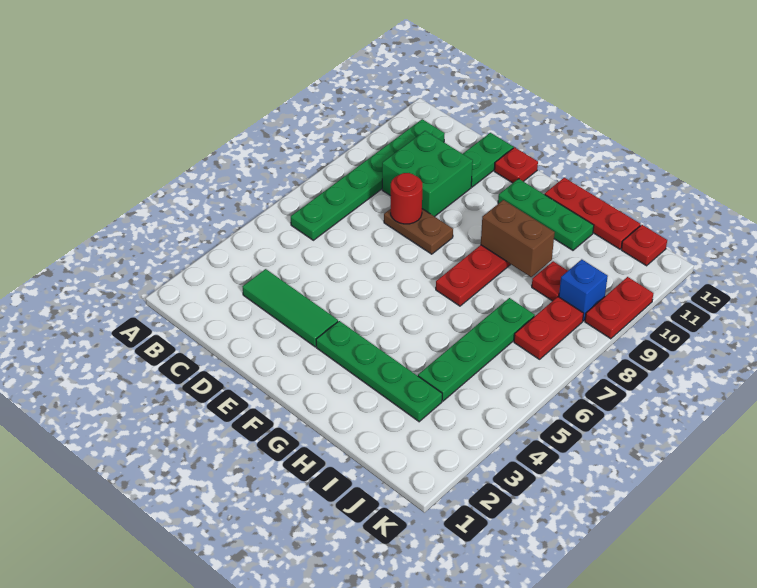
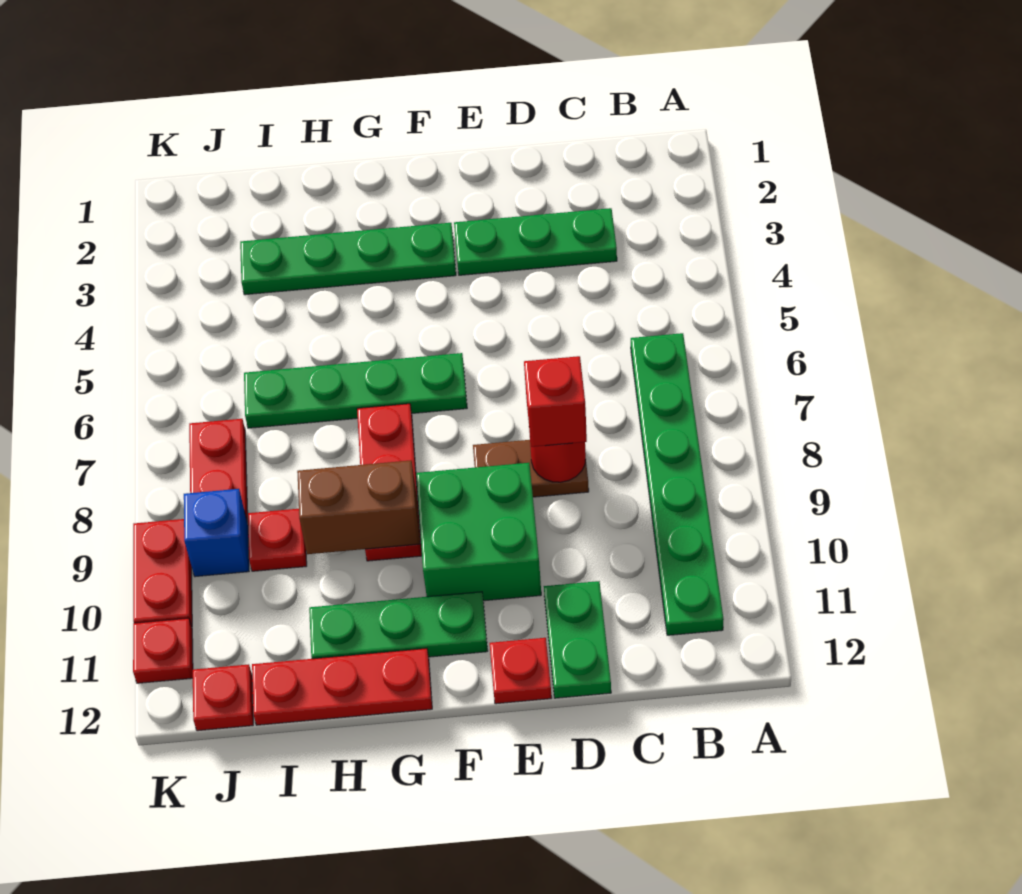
green tile C3:E3 level 1 -> green plate C3:E3 level 1
green brick C9:D10 level 1 -> green brick E9:F10 level 1
none -> red brick D8 level 3
green plate I4:I7 level 1 -> green plate F6:I6 level 1
none -> red plate K11 level 1

